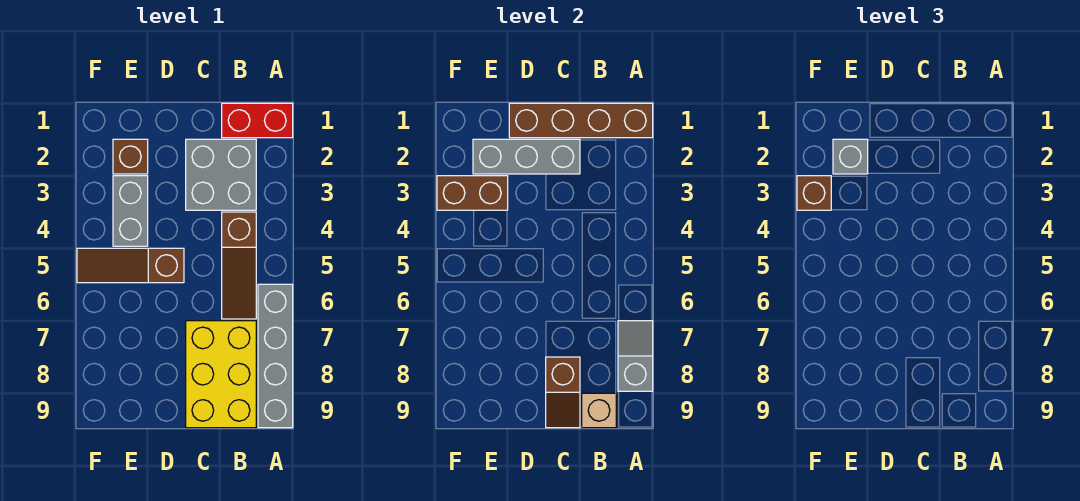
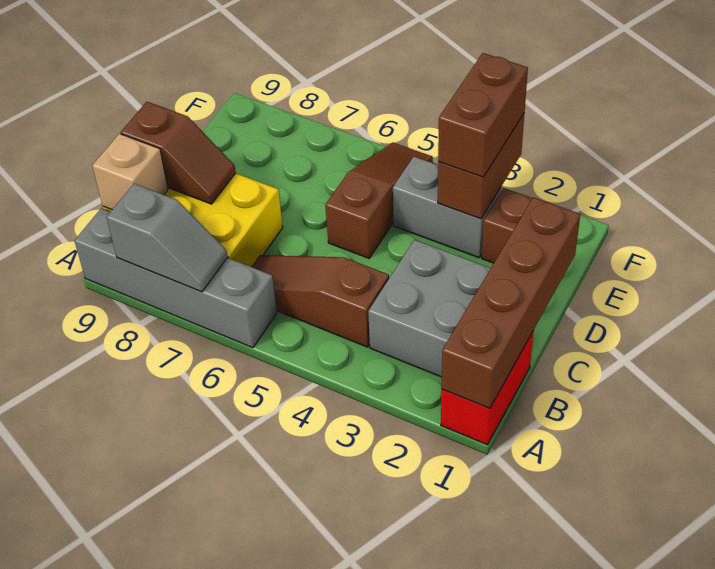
grey brick C2:E2 level 2 -> none
brown slope C8:C9 level 2 top 8 -> brown slope C8:C9 level 2 top 9
grey brick E2 level 3 -> none
brown brick F3 level 3 -> brown brick E3:F3 level 3

